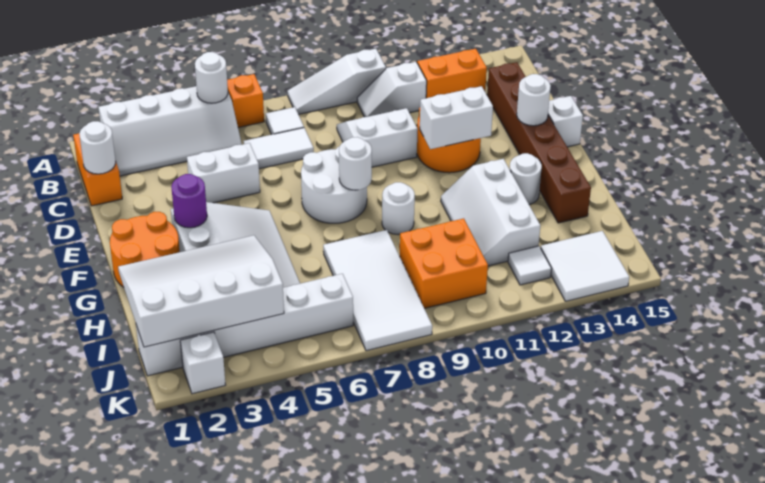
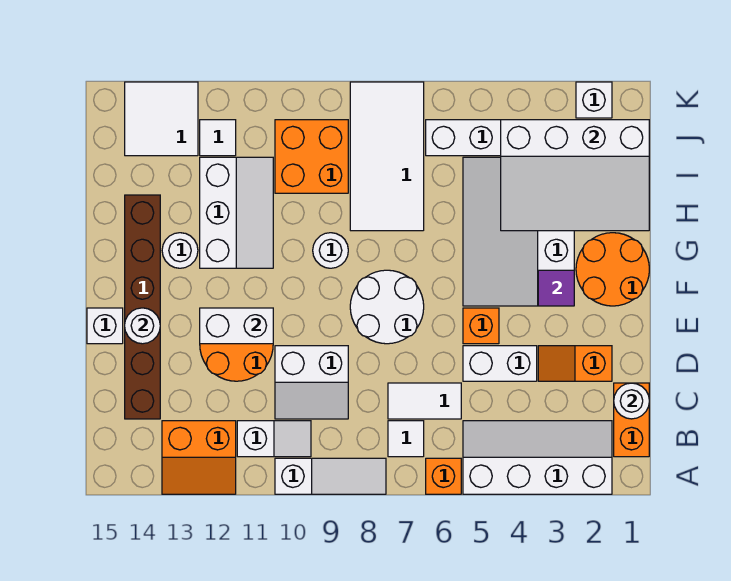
white round brick A5 level 2 -> none
none -> orange slope D2:D3 level 1 top 2
none -> orange brick E5 level 1
purple round brick F3 level 2 -> purple tile F3 level 2
white round brick F8 level 2 -> none

